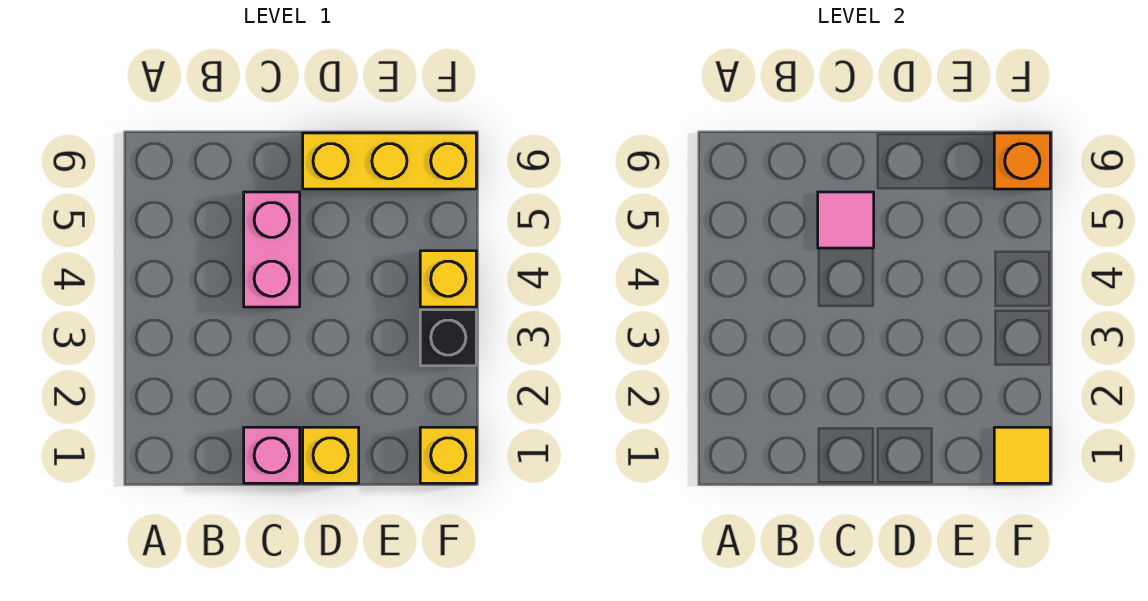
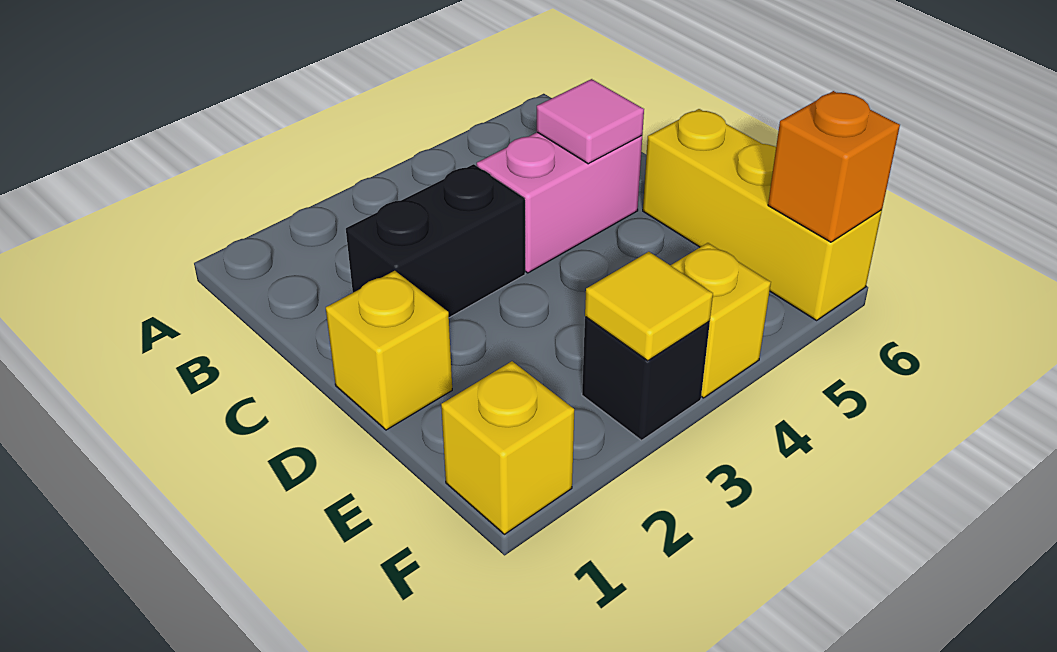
pink brick C1 level 1 -> none
none -> black brick C2:C3 level 1
yellow tile F1 level 2 -> yellow tile F3 level 2

